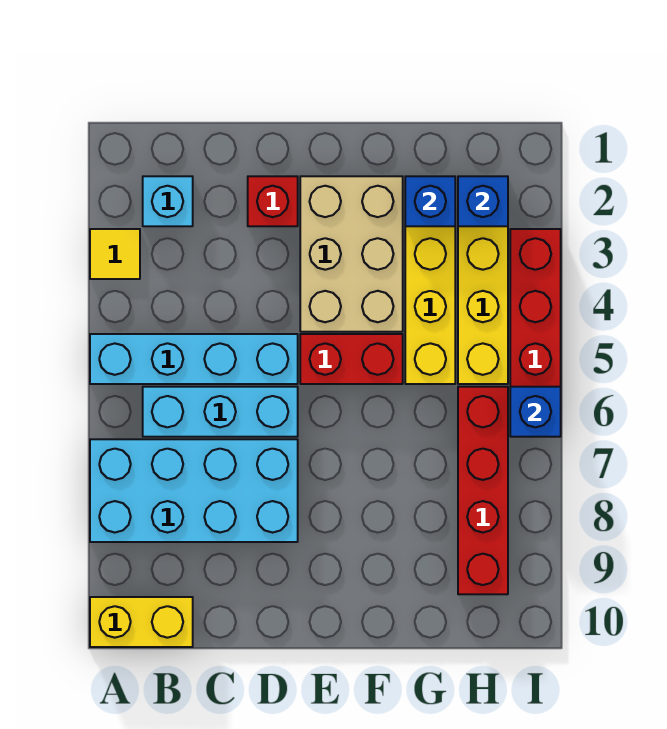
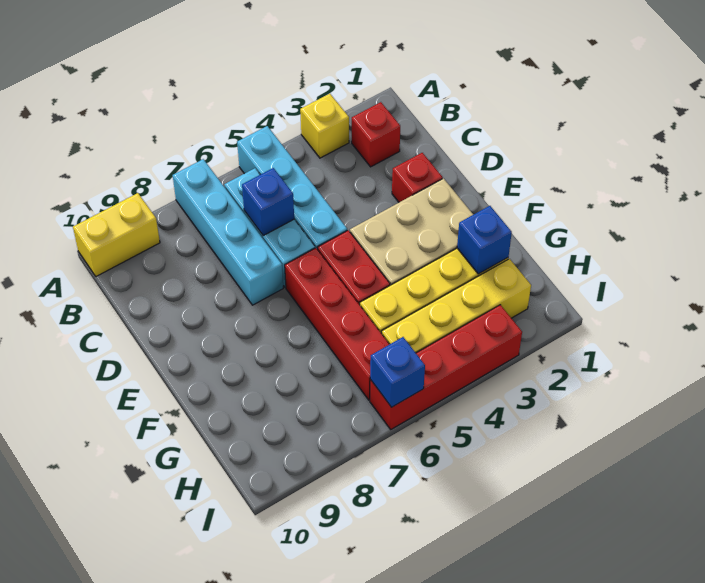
yellow tile A3 level 1 -> yellow brick A3 level 1
cyan brick A7:D8 level 1 -> cyan brick A7:D7 level 1
yellow brick A10:B10 level 1 -> yellow brick A9:A10 level 1
cyan brick B2 level 1 -> red brick B2 level 1
blue brick H2 level 2 -> blue brick C6 level 2
red brick H6:H9 level 1 -> red brick E6:H6 level 1

